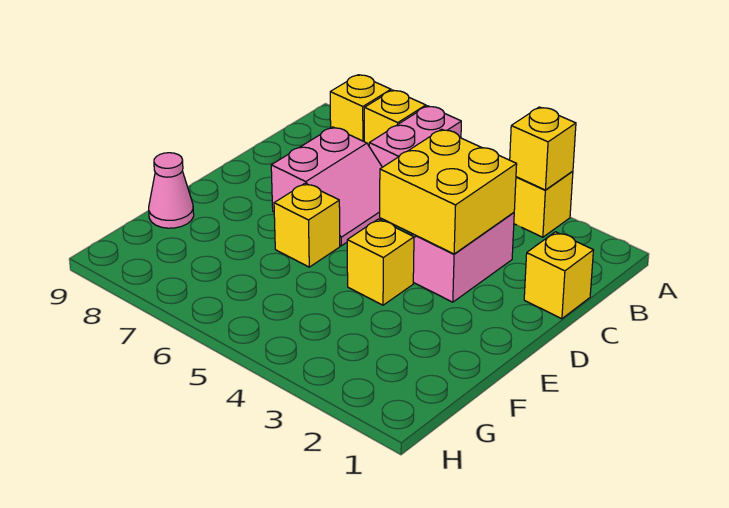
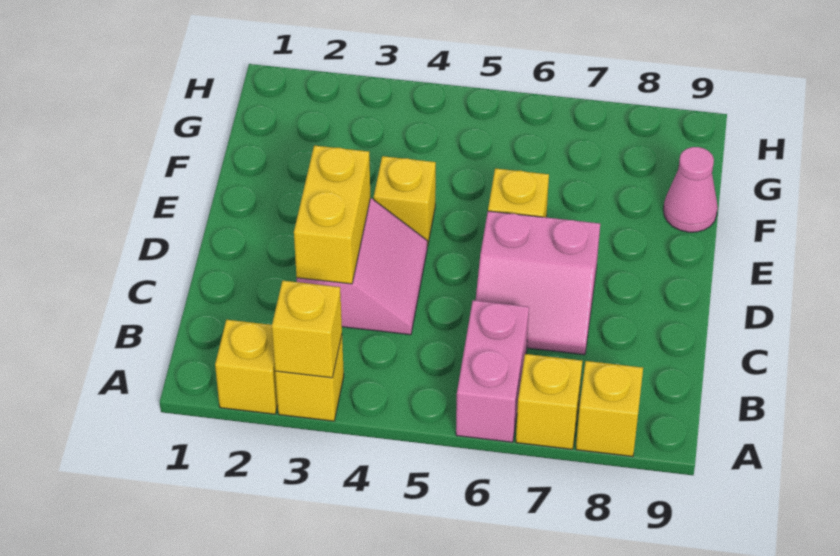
yellow brick C1 level 1 -> yellow brick A2 level 1
yellow brick C3:D4 level 2 -> yellow brick C3:D3 level 2
pink slope C6:D7 level 1 top 7 -> pink slope C6:D7 level 1 top D

